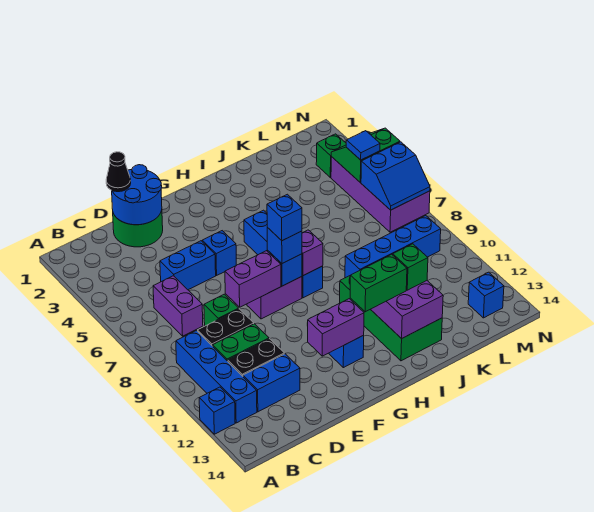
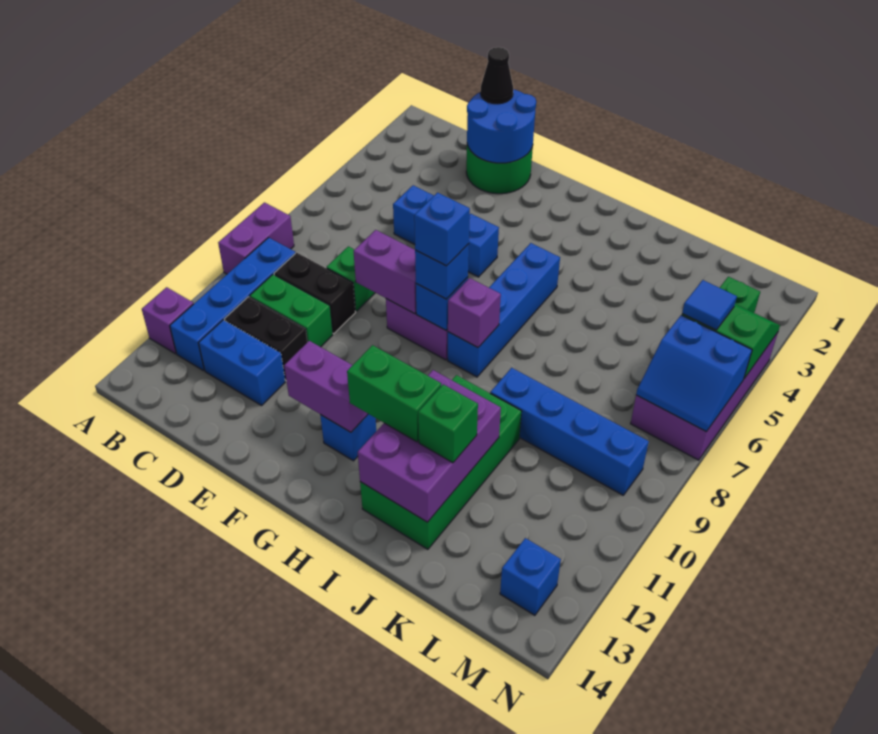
blue brick A12 level 1 -> purple brick A12 level 1
purple brick C6:C7 level 1 -> purple brick A8:A9 level 1

